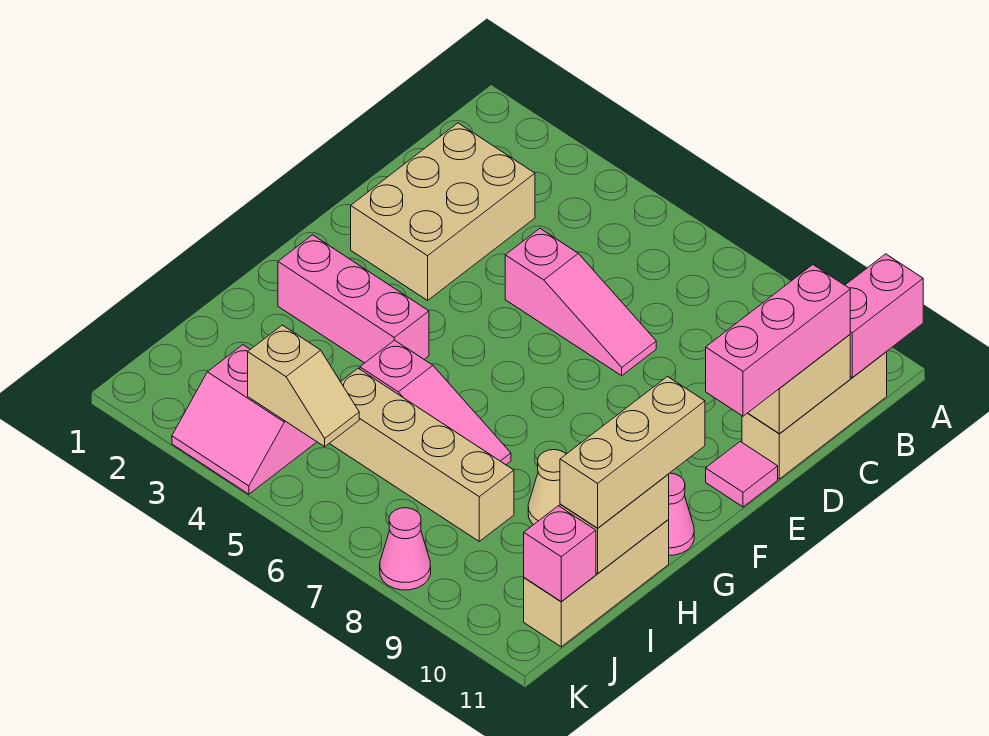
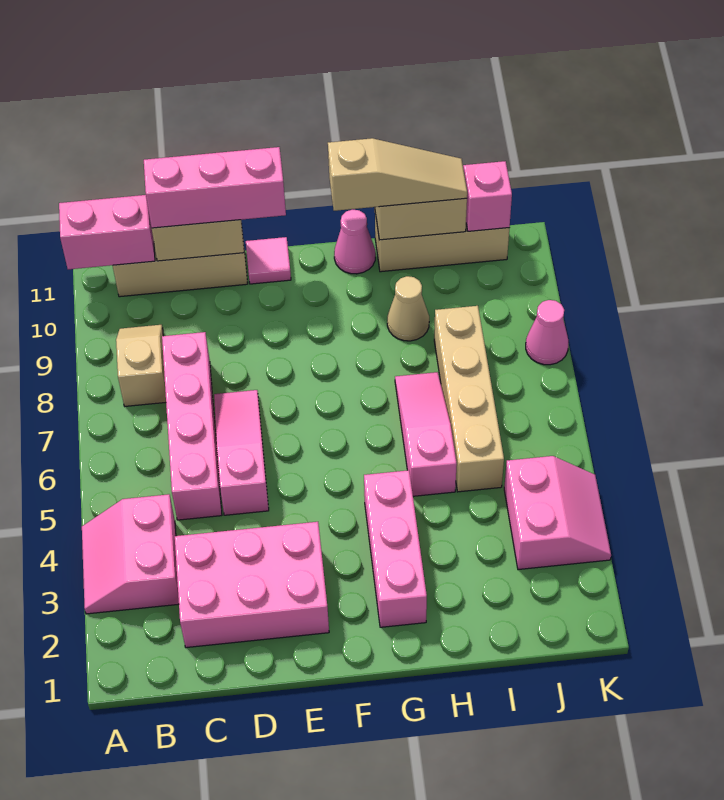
none -> pink slope A3:B4 level 1 top B
tan brick C2:E3 level 1 -> pink brick C2:E3 level 1
none -> pink brick C5:C8 level 1
tan brick G11:I11 level 3 -> tan slope G11:I11 level 3 top G
tan slope J4:J5 level 2 top 4 -> tan slope B8:B9 level 1 top 8

